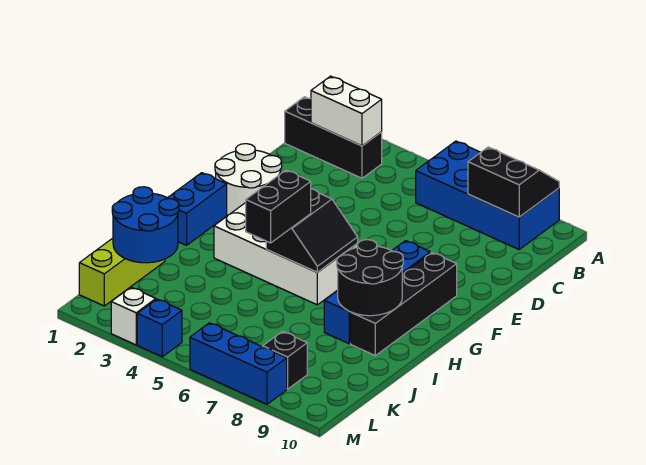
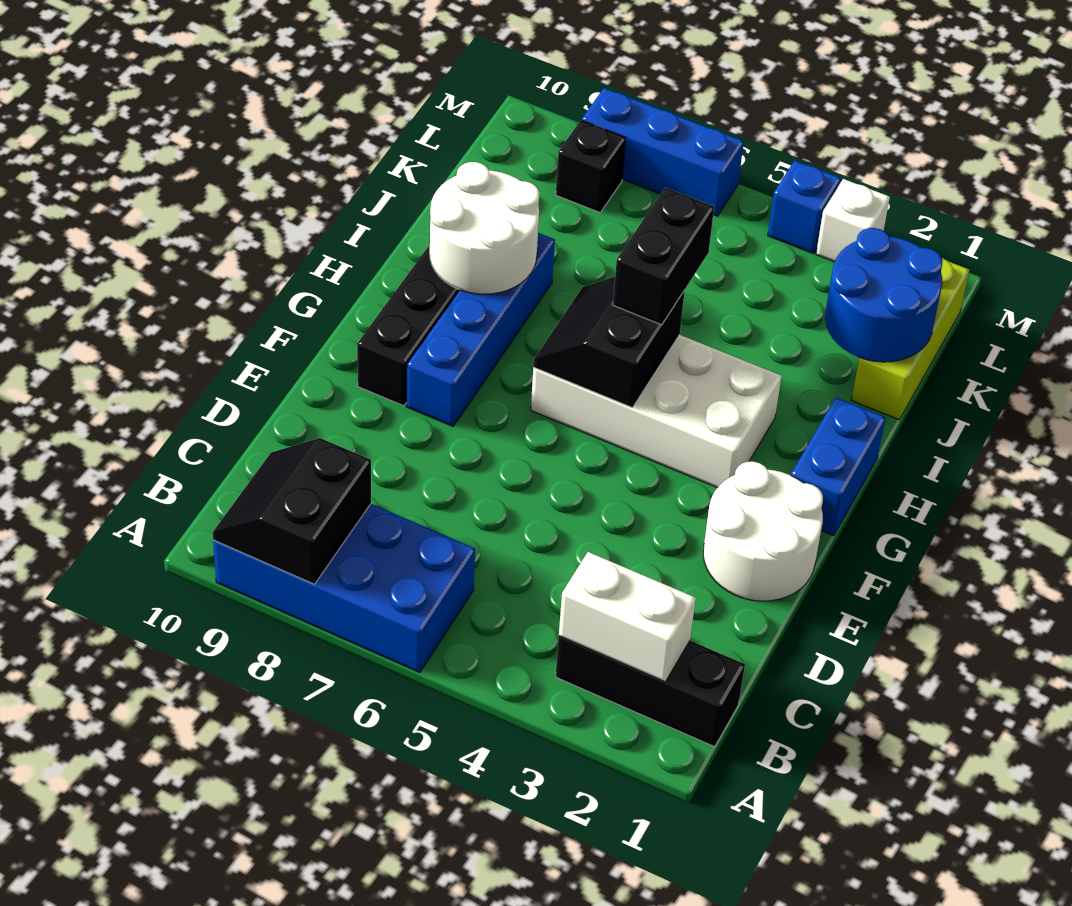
black slope A8:B9 level 2 top B -> black slope A8:B9 level 2 top 8
black round brick H8:I9 level 2 -> white round brick H8:I9 level 2

